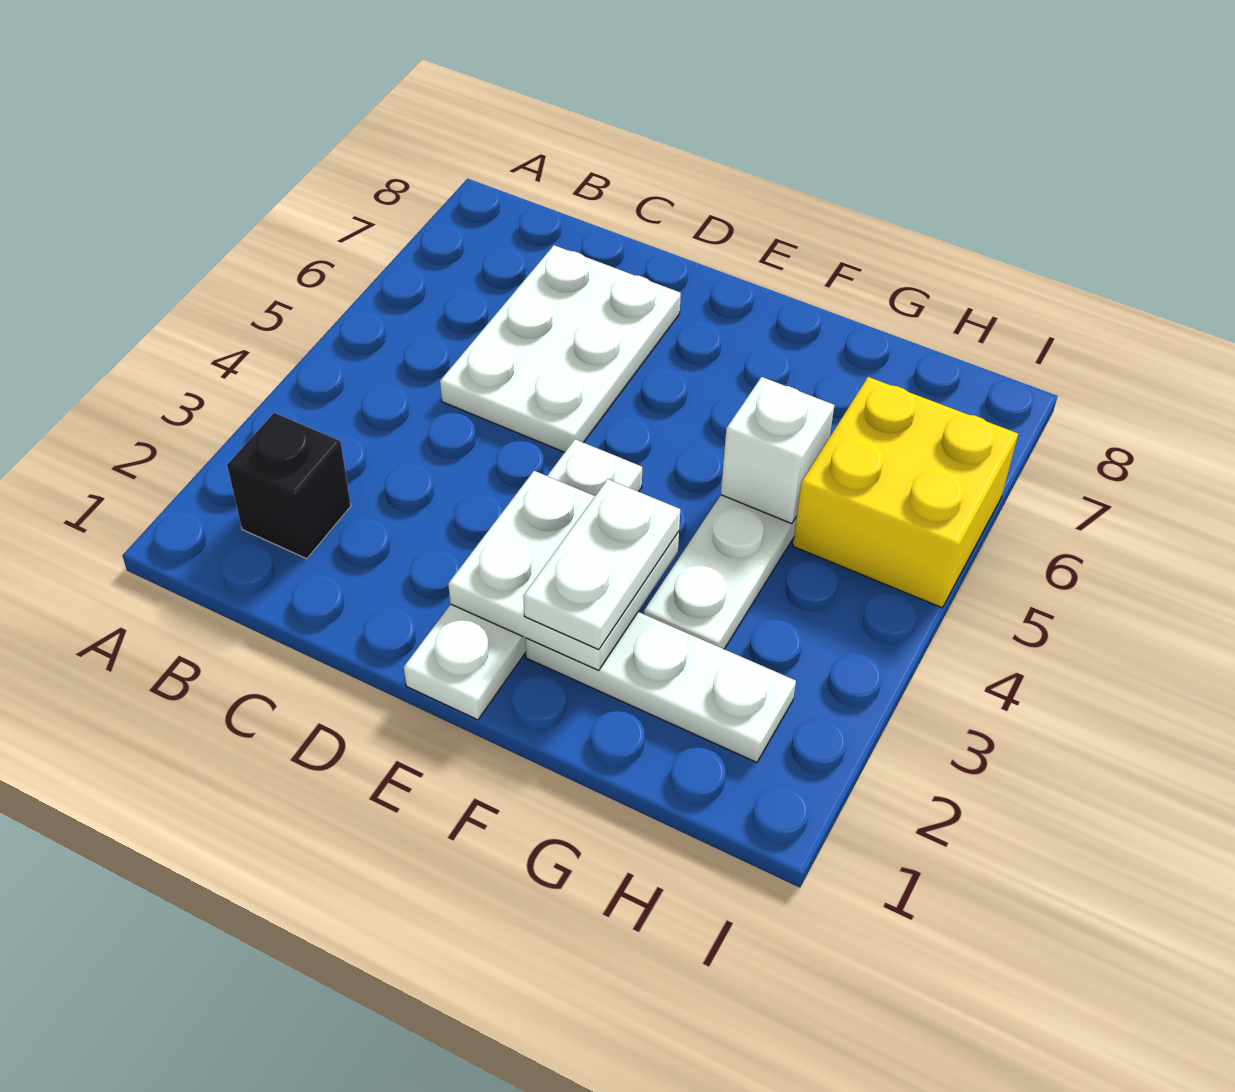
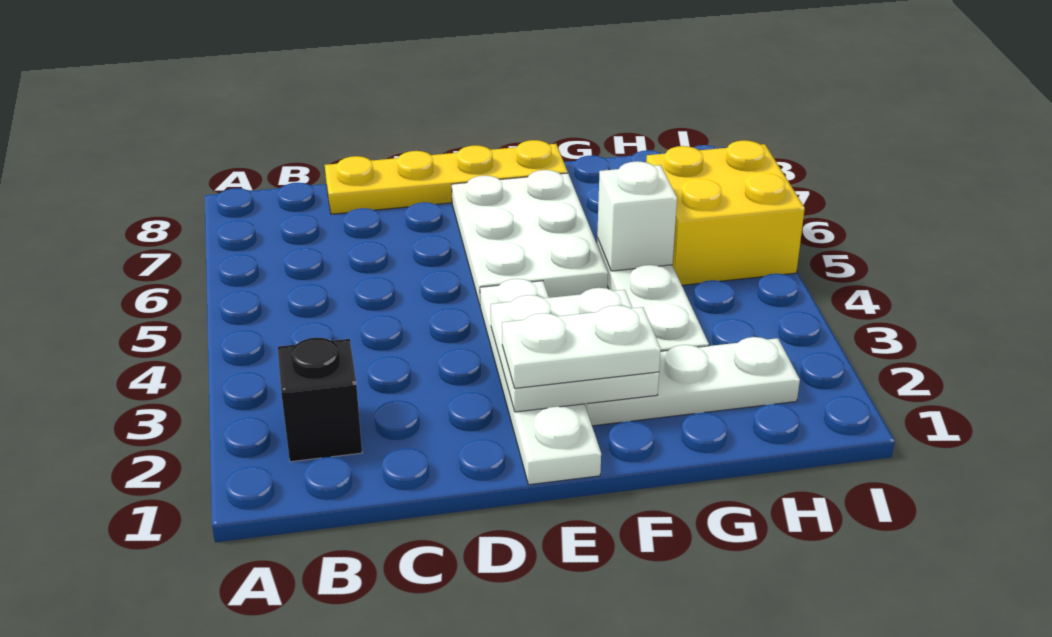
white plate C5:D7 level 1 -> white plate E5:F7 level 1
none -> yellow plate C8:F8 level 1
white plate F2:F3 level 3 -> white plate E2:F2 level 3

